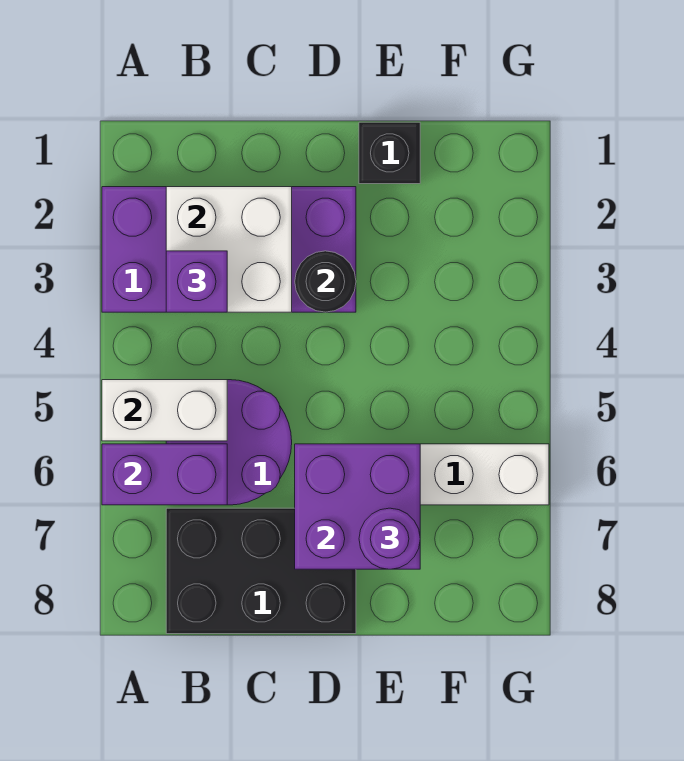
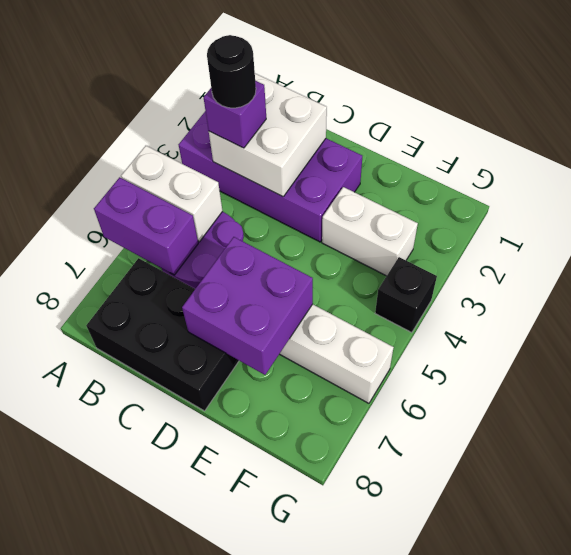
black round brick D3 level 2 -> black round brick B3 level 4
black brick E1 level 1 -> black brick G4 level 1
none -> white brick E3:F3 level 1
purple round brick E7 level 3 -> none

